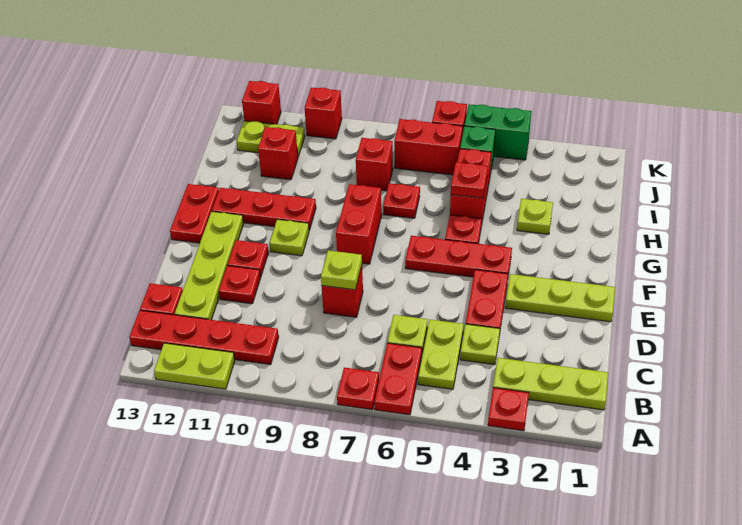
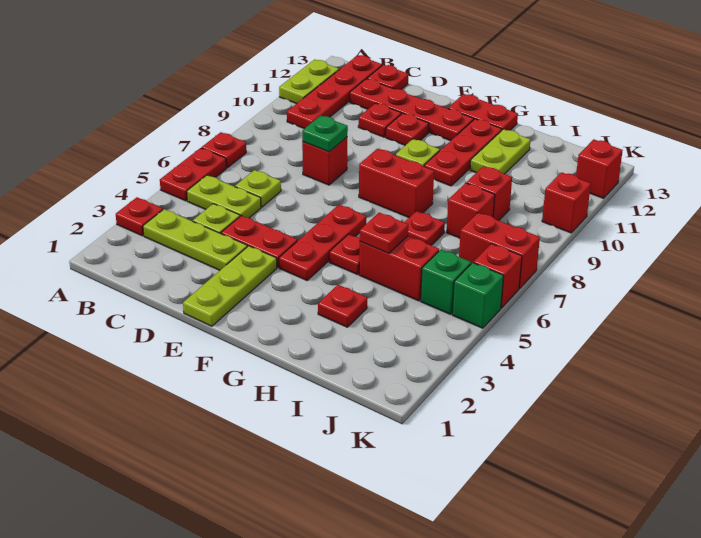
red plate A6:B6 level 1 -> red plate A5:A6 level 1
lime plate B1:B3 level 1 -> lime plate B3:D3 level 1
lime plate C12:F12 level 1 -> red plate C12:F12 level 1
lime plate D8 level 2 -> green plate D8 level 2
lime plate H3 level 1 -> red plate H3 level 1
red brick I11 level 1 -> red brick I9 level 1
red brick J6:J7 level 1 -> red brick J7:K7 level 1
lime plate J11:J12 level 1 -> lime plate H11:H12 level 1
green brick K4:K5 level 1 -> green brick K5 level 1

